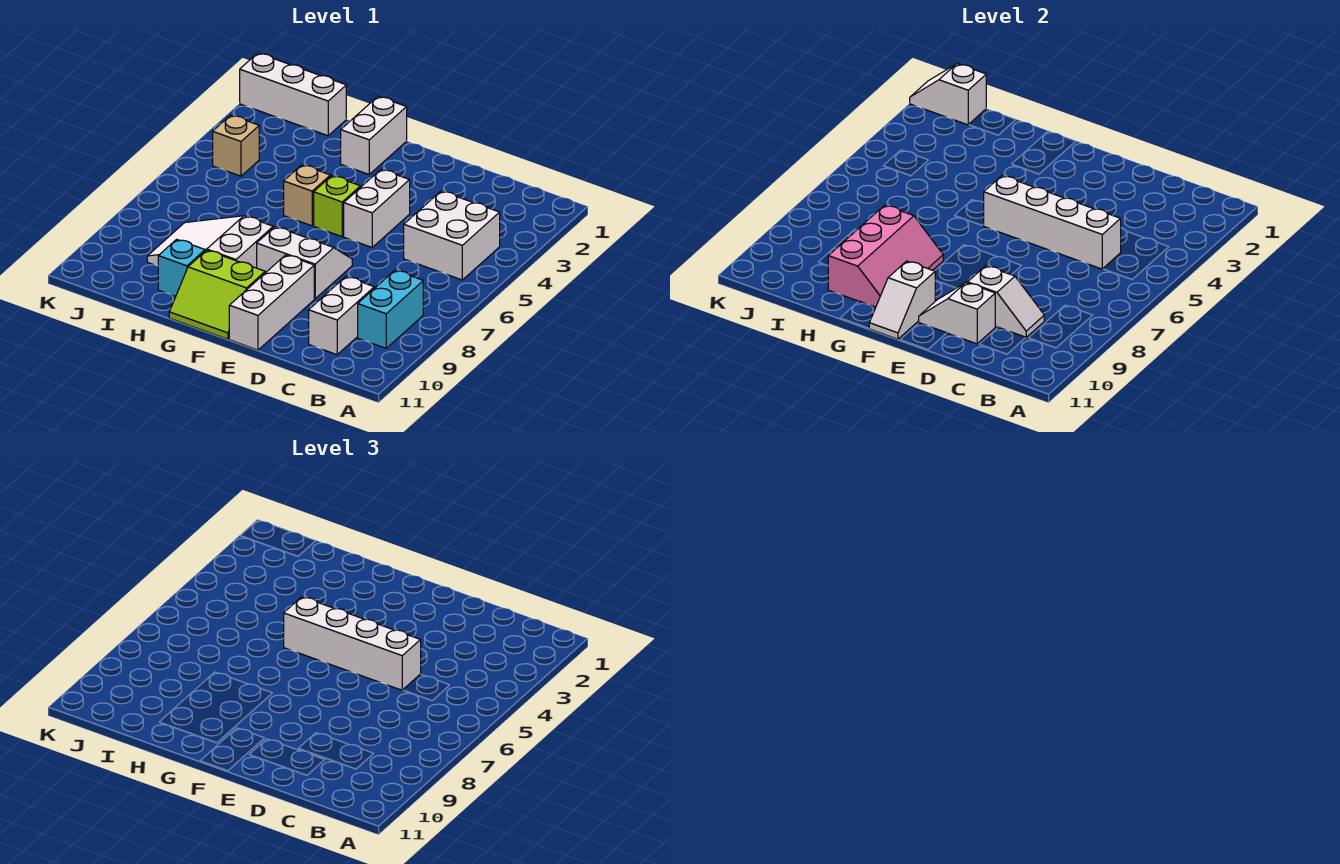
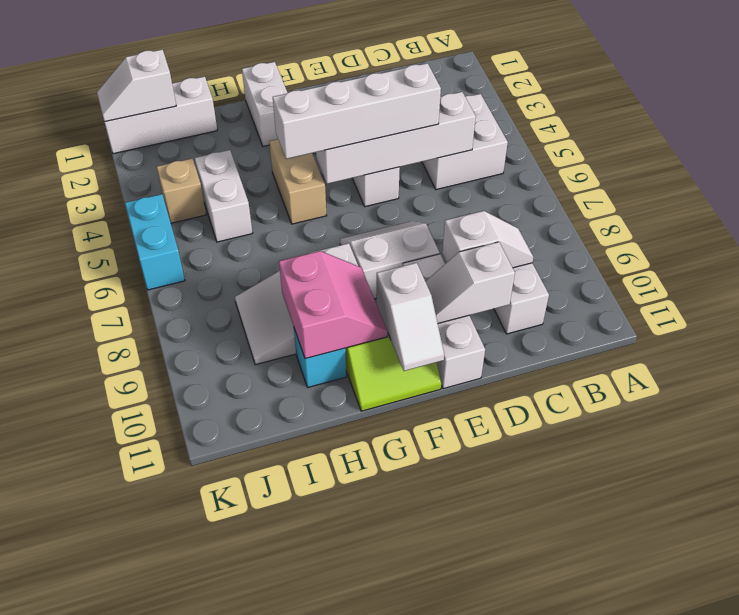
cyan brick B8:B9 level 1 -> cyan brick K5:K6 level 1
lime brick F5 level 1 -> none
tan brick G5 level 1 -> tan brick G4:G5 level 1
pink slope G8:H10 level 2 top H -> pink slope G9:H10 level 2 top H
none -> white brick I4:I5 level 1

